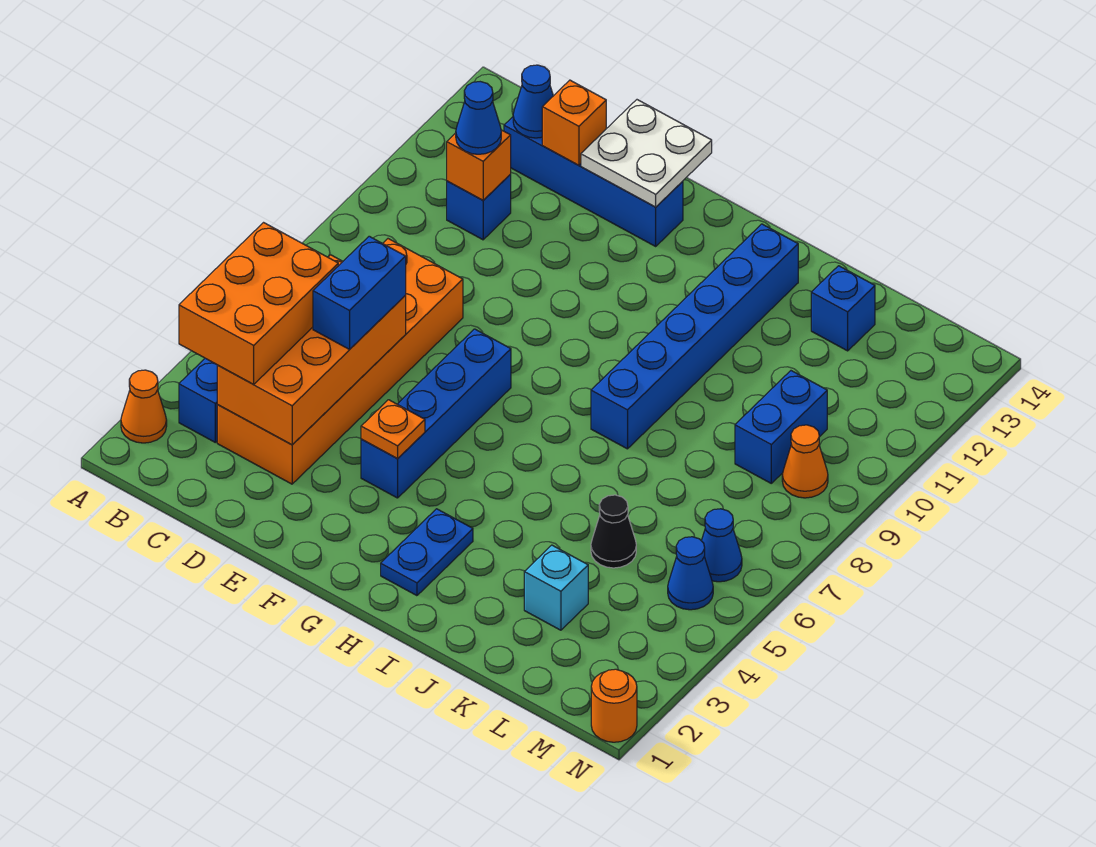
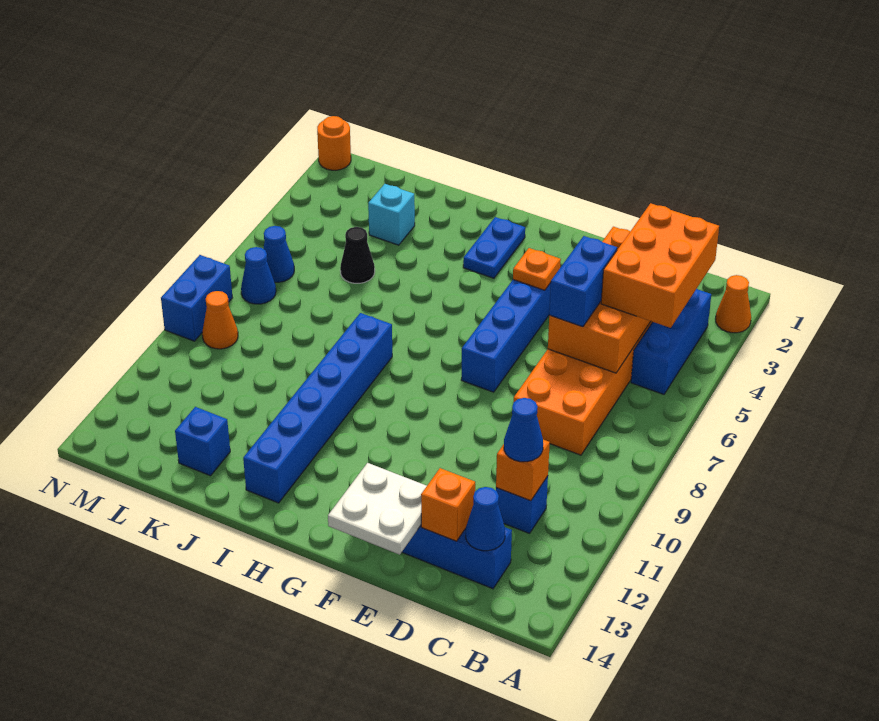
blue brick L9:L10 level 1 -> blue brick N8:N9 level 1
blue cone M5 level 1 -> blue cone M7 level 1

